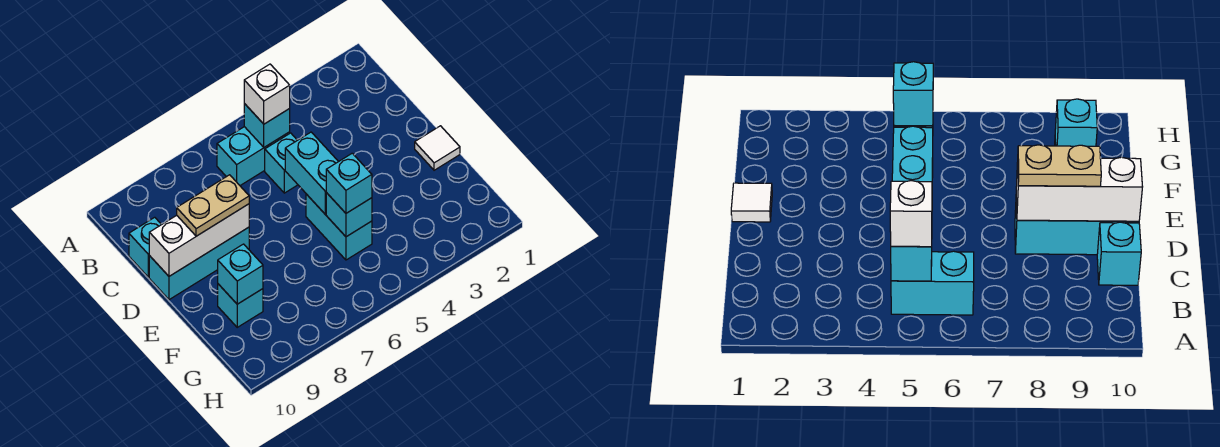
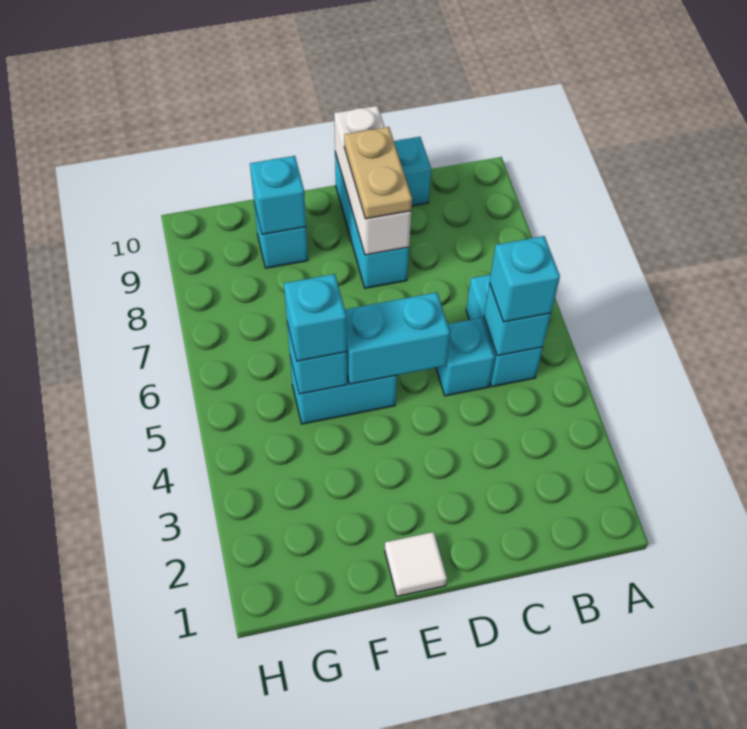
white brick B5 level 3 -> cyan brick B5 level 3

